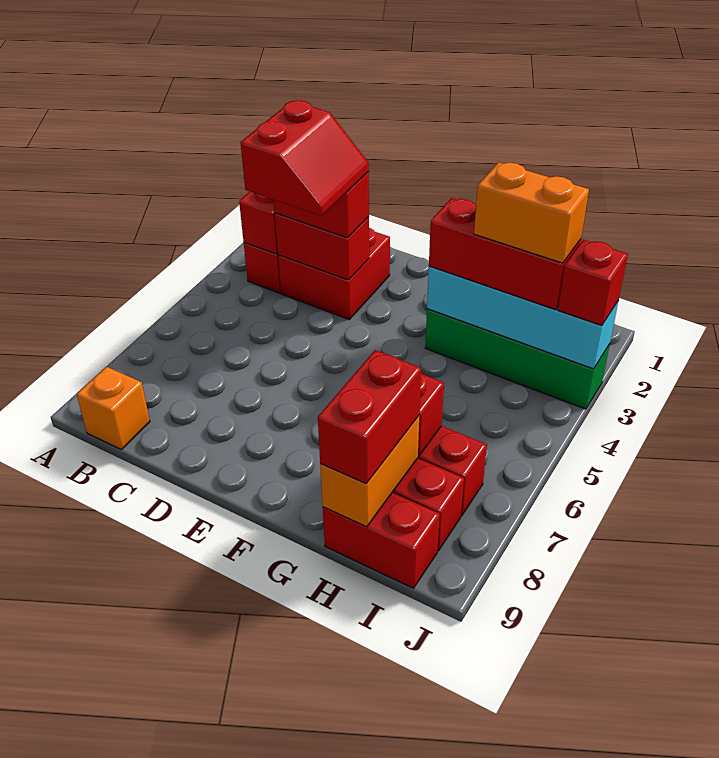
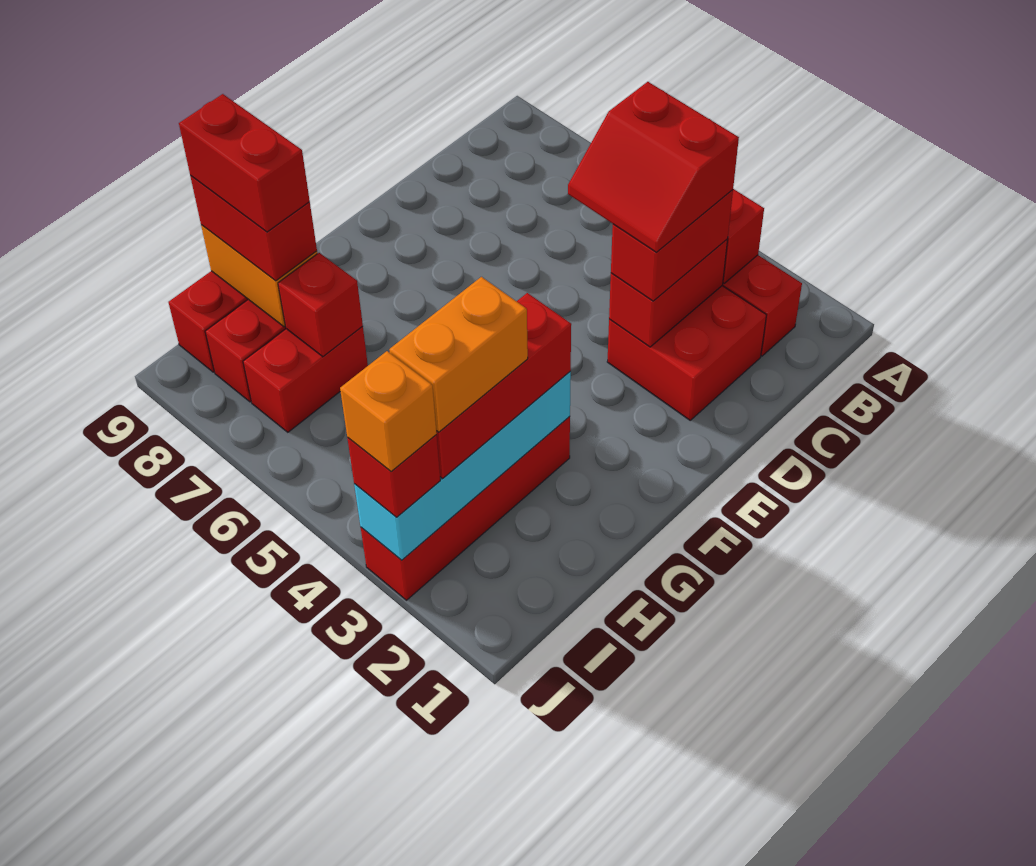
orange brick B9 level 1 -> orange brick J3 level 4
green brick G3:J3 level 1 -> red brick G3:J3 level 1
none -> red brick H8:H9 level 4

